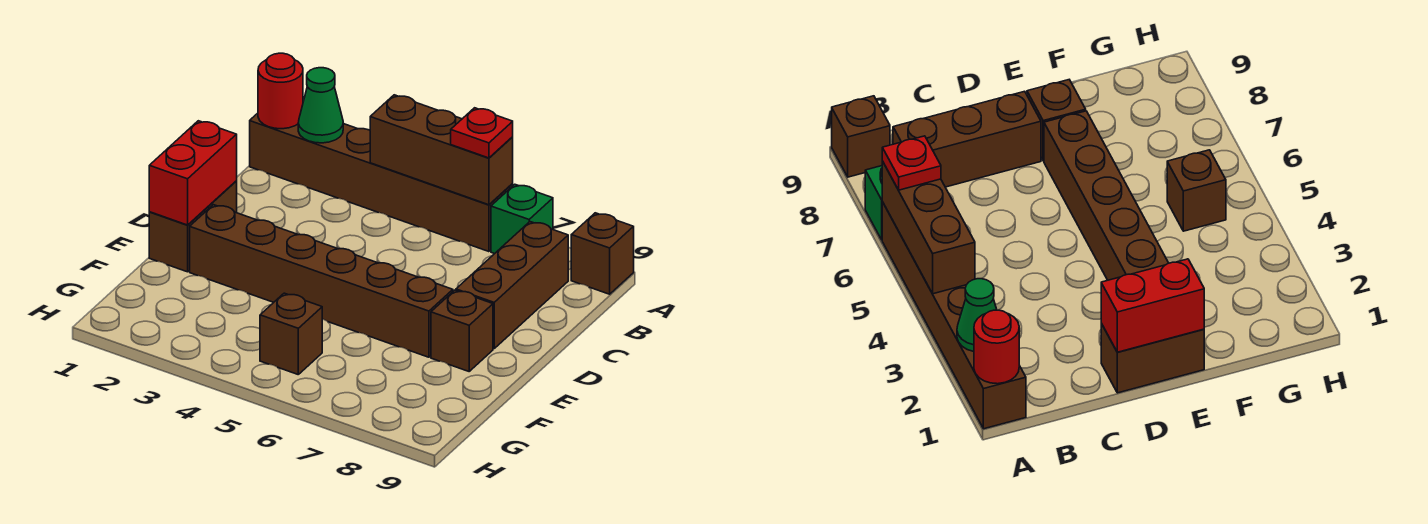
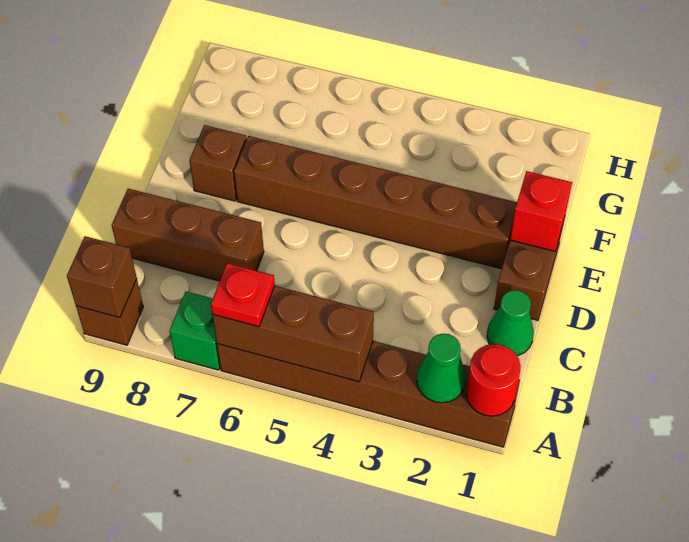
brown brick B8:D8 level 1 -> brown brick C7:C9 level 1
none -> green cone C1 level 1
red brick D1:E1 level 2 -> red brick E1 level 2
brown brick G5 level 1 -> brown brick A9 level 2

